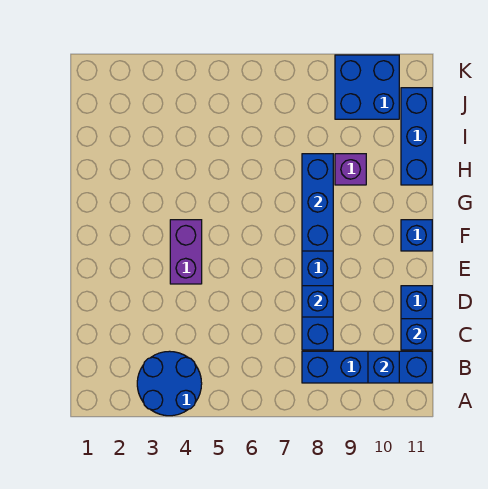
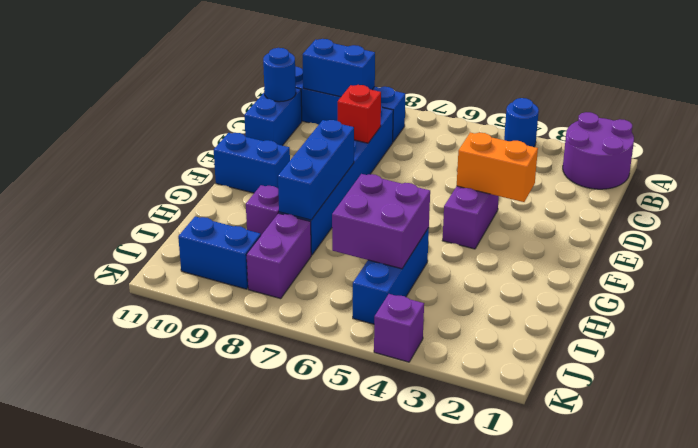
none -> purple round brick A1:B2 level 1
blue round brick A3:B4 level 1 -> blue round brick A4 level 1
blue brick B10 level 2 -> blue brick B9:B10 level 2
blue brick C11 level 2 -> blue round brick C11 level 2
blue brick D8 level 2 -> red brick D8 level 2
none -> orange brick E3:E4 level 2
blue brick F11 level 1 -> blue brick F10:F11 level 1
none -> purple brick H5:I6 level 2
blue brick H11:J11 level 1 -> blue brick H5:J5 level 1
none -> purple brick I8:J8 level 1
blue brick J9:K10 level 1 -> blue brick J9:J10 level 1
none -> purple brick K4 level 1

